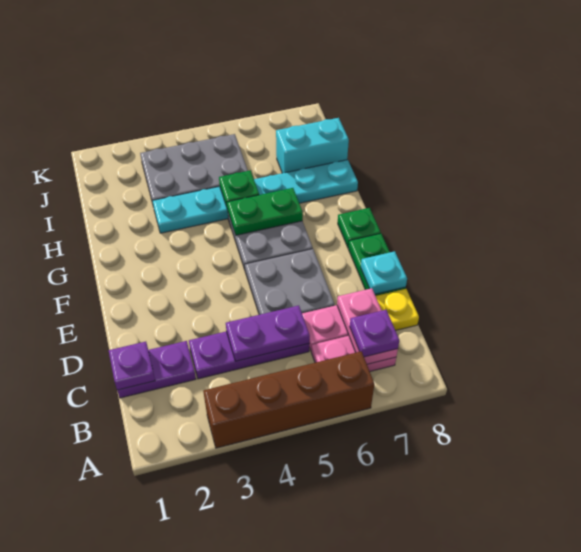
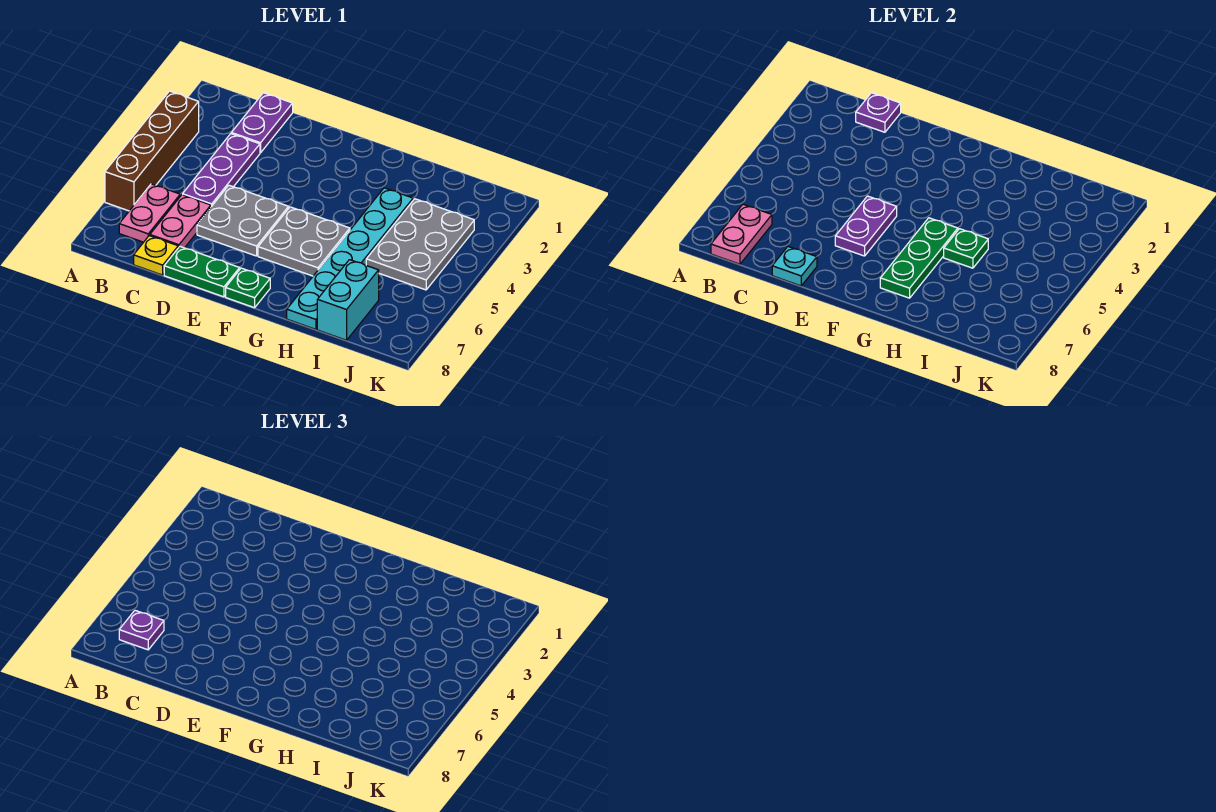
pink plate B7:C7 level 2 -> pink plate B7:B8 level 2
purple plate C4:C5 level 2 -> purple plate E5:E6 level 2
green plate G5:G6 level 2 -> green plate G5:G7 level 2

